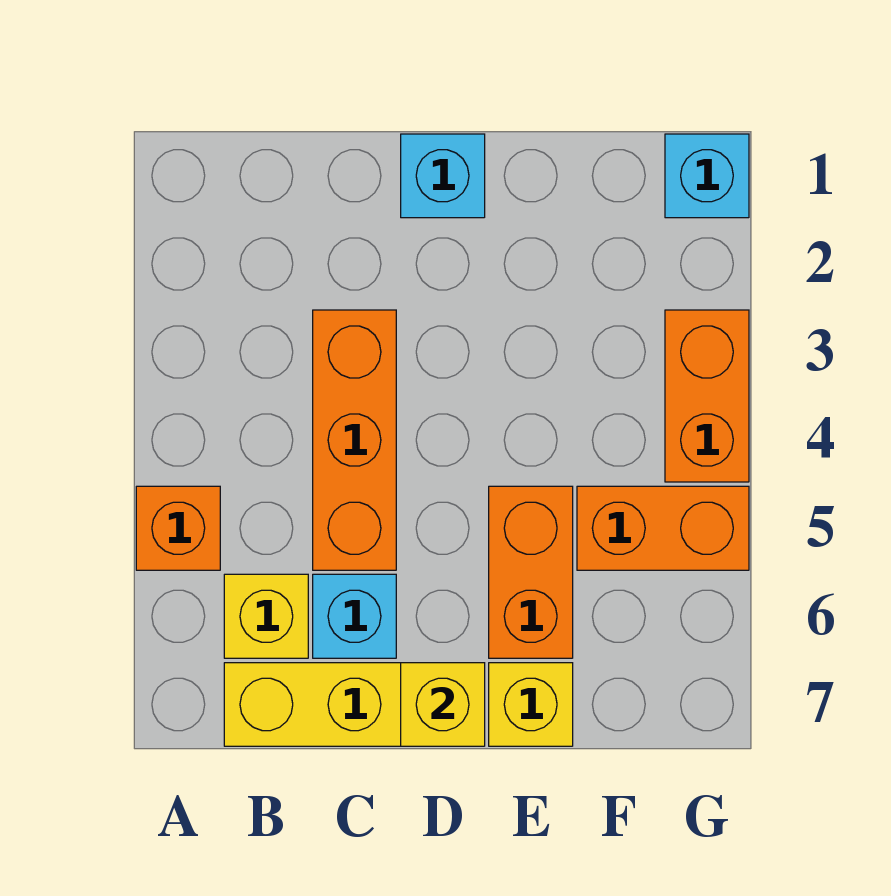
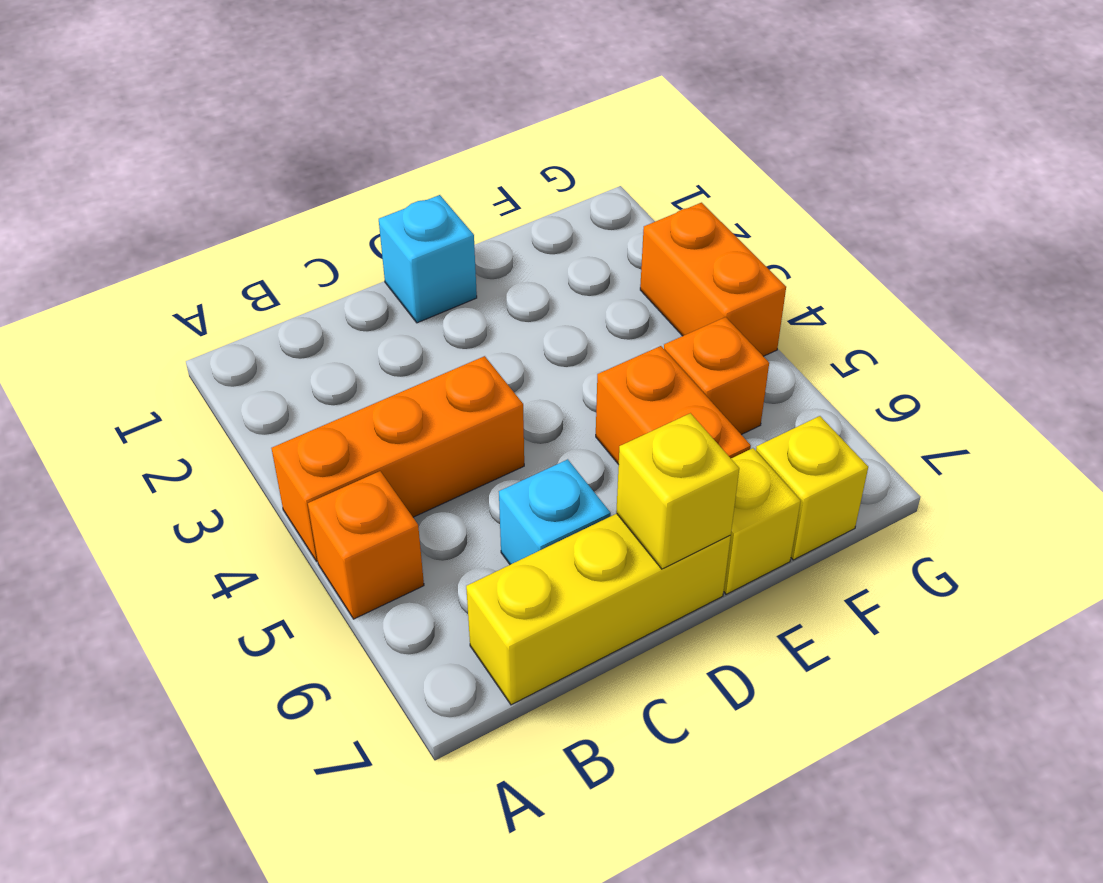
yellow brick B6 level 1 -> yellow brick F7 level 1
orange brick C3:C5 level 1 -> orange brick A4:C4 level 1
orange brick F5:G5 level 1 -> orange brick F5 level 1
cyan brick G1 level 1 -> none

